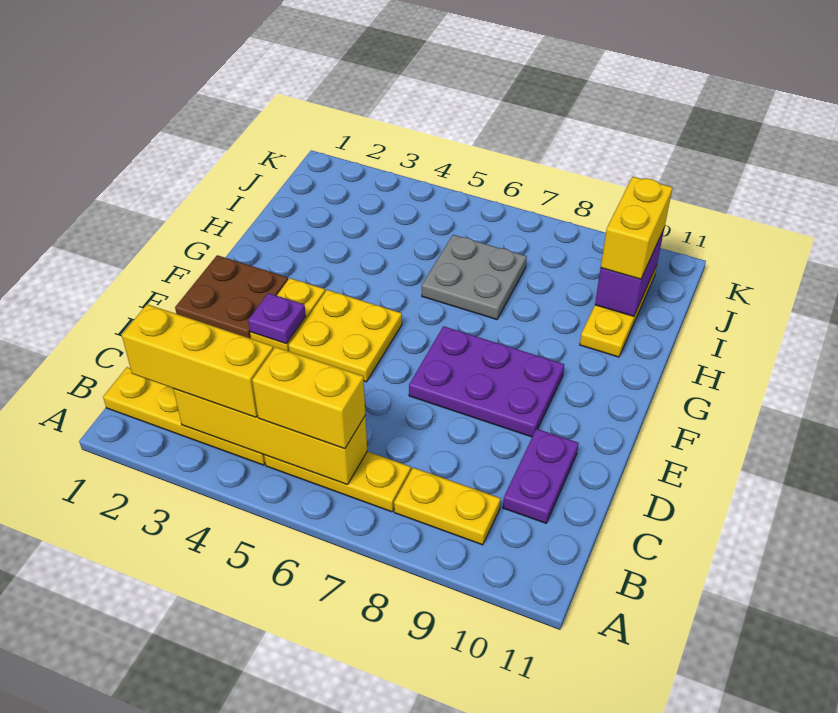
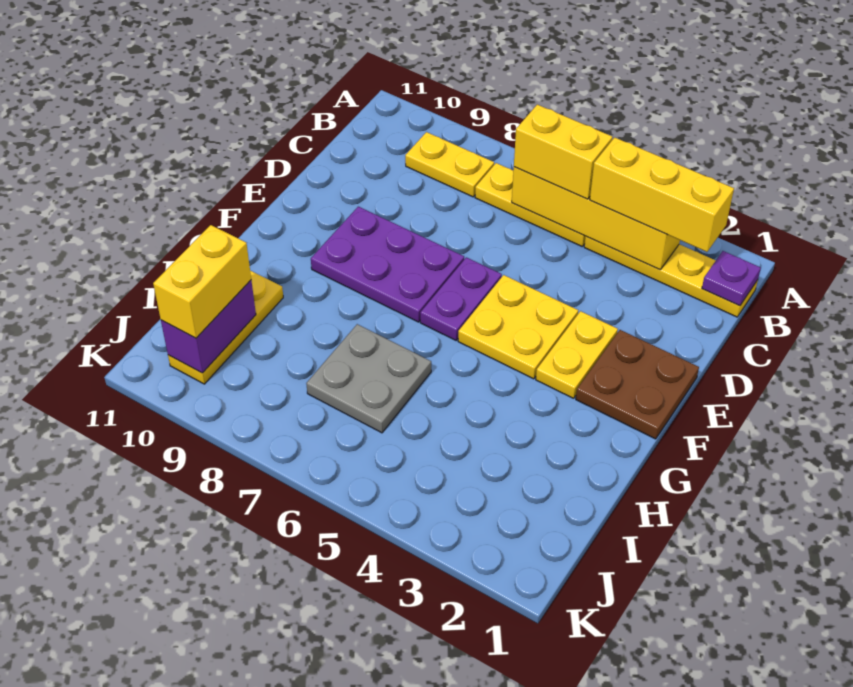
purple plate C10:D10 level 1 -> purple plate E6:F6 level 1
purple plate E3 level 2 -> purple plate B1 level 2

